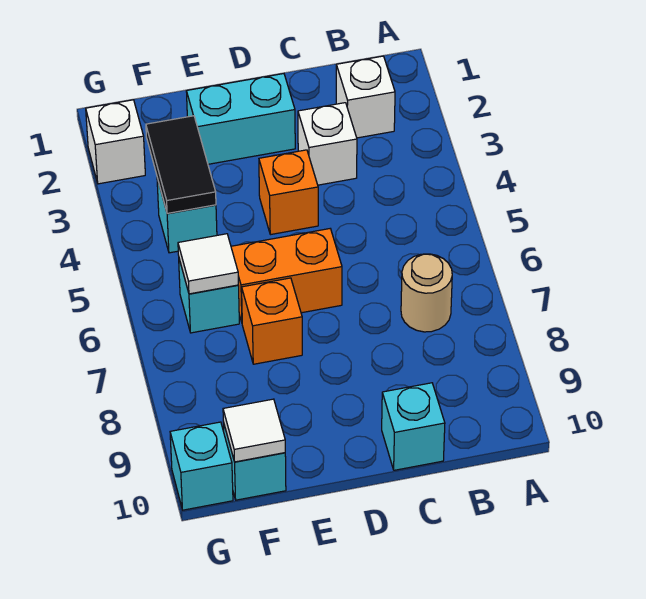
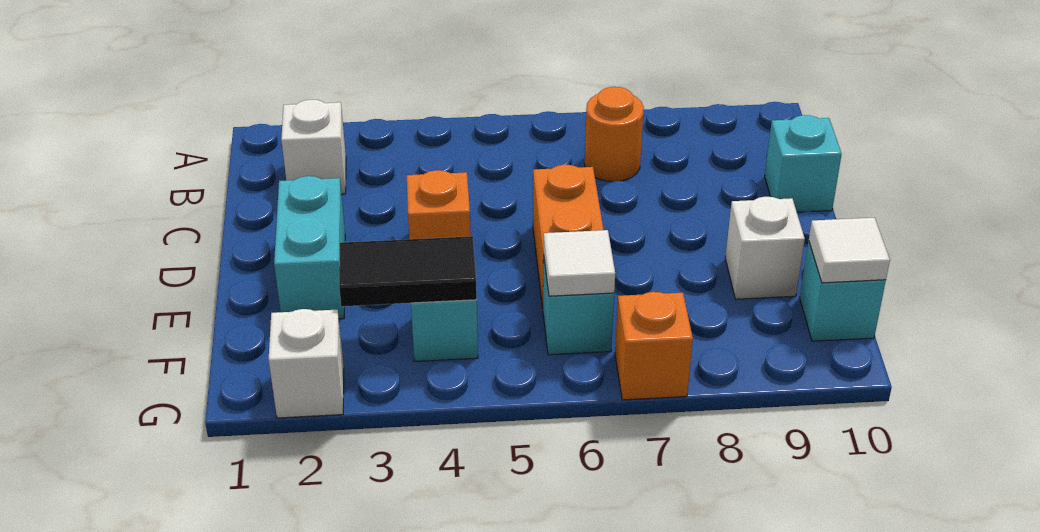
tan round brick B7 level 1 -> orange round brick B7 level 1
white brick C3 level 1 -> white brick E9 level 1
orange brick E7 level 1 -> orange brick G7 level 1
cyan brick G10 level 1 -> none

